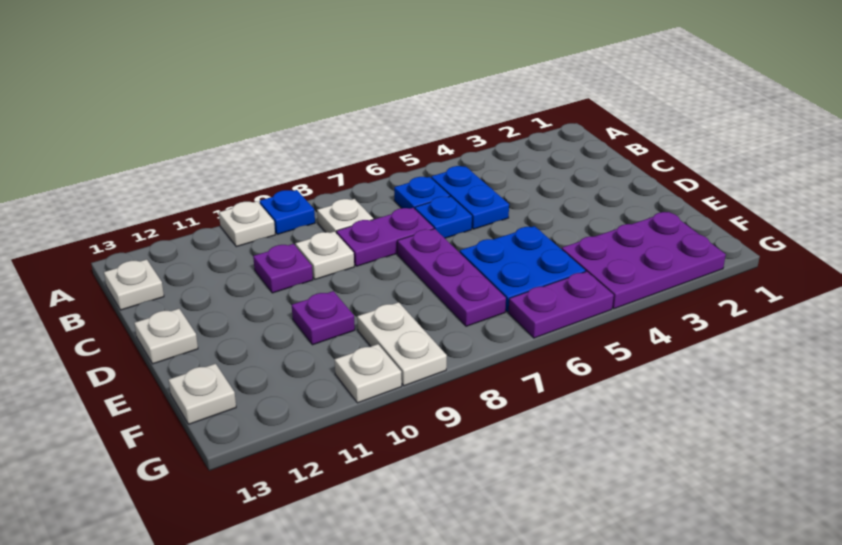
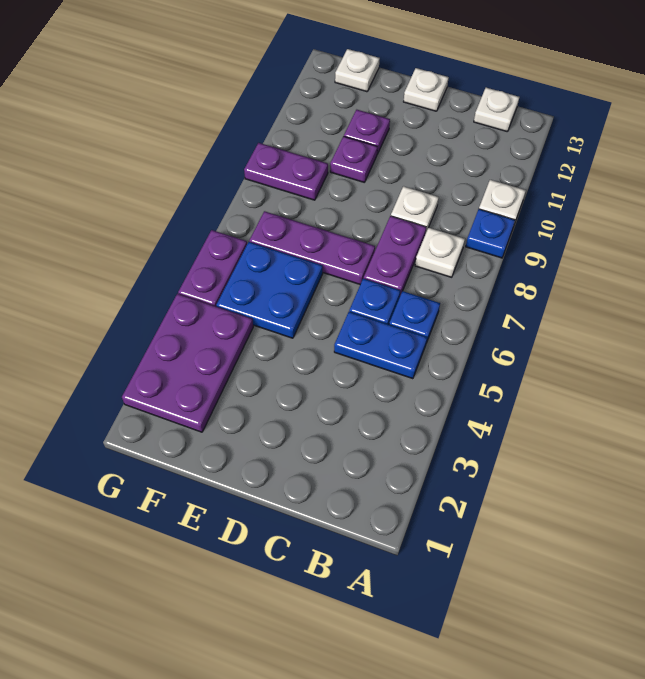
purple plate C10 level 1 -> purple plate E11 level 1
white plate F9:G9 level 1 -> purple plate F9:G9 level 1
white plate G10 level 1 -> none

